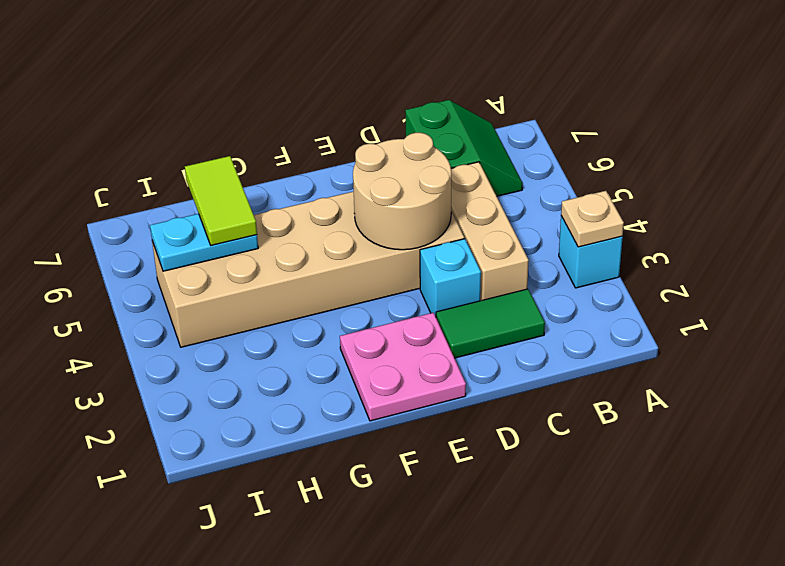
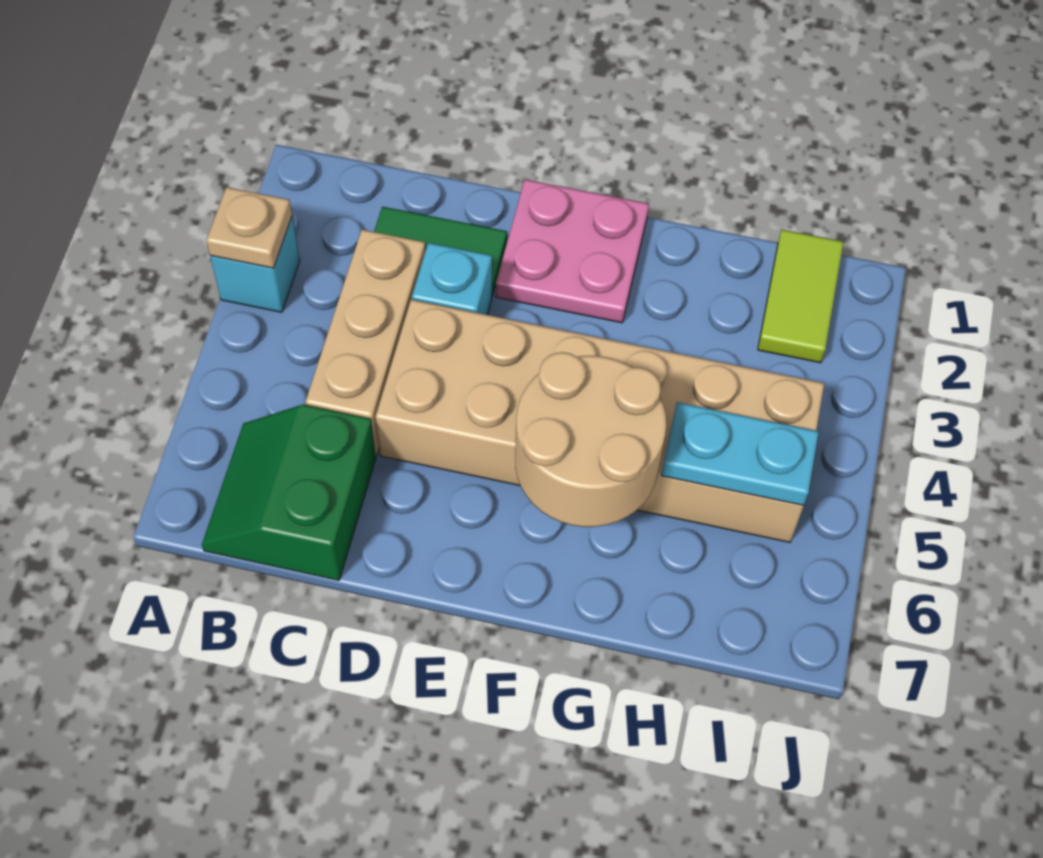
tan round brick D4:E5 level 2 -> tan round brick F5:G6 level 2
lime tile H5:H6 level 3 -> lime tile I1:I2 level 1

